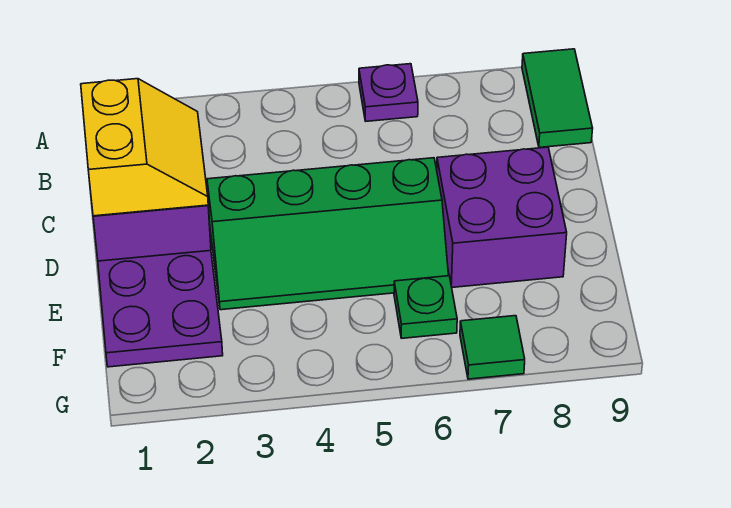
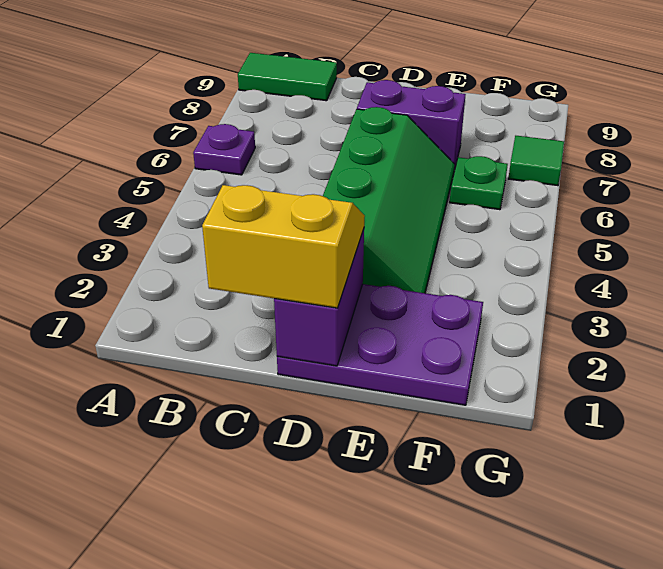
purple brick D7:E8 level 1 -> purple brick D7:E7 level 1

